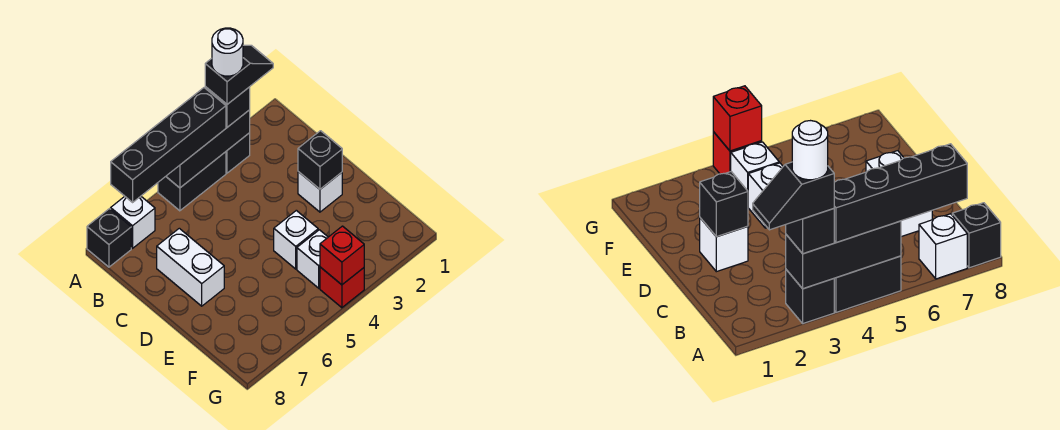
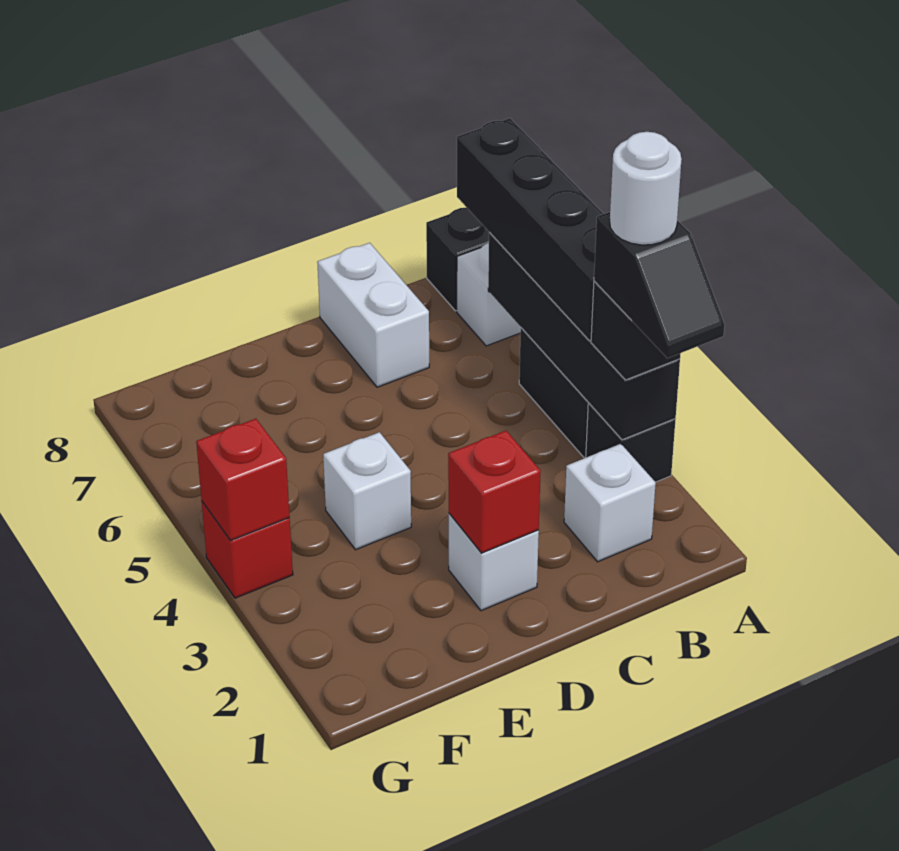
black brick A3:A5 level 2 -> black brick A3:A6 level 2
white brick C7:D7 level 1 -> white brick C7:C8 level 1
black brick D2 level 2 -> red brick D2 level 2
white brick F4 level 1 -> white brick B2 level 1

